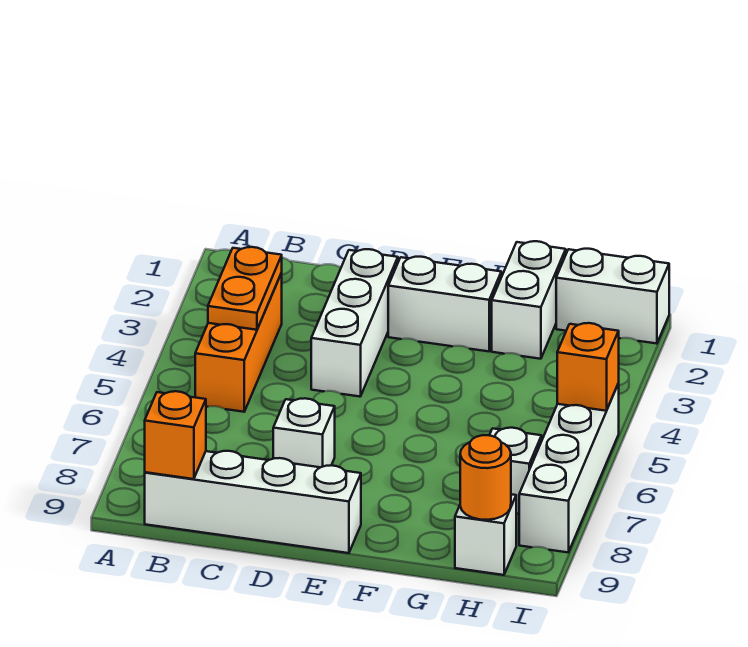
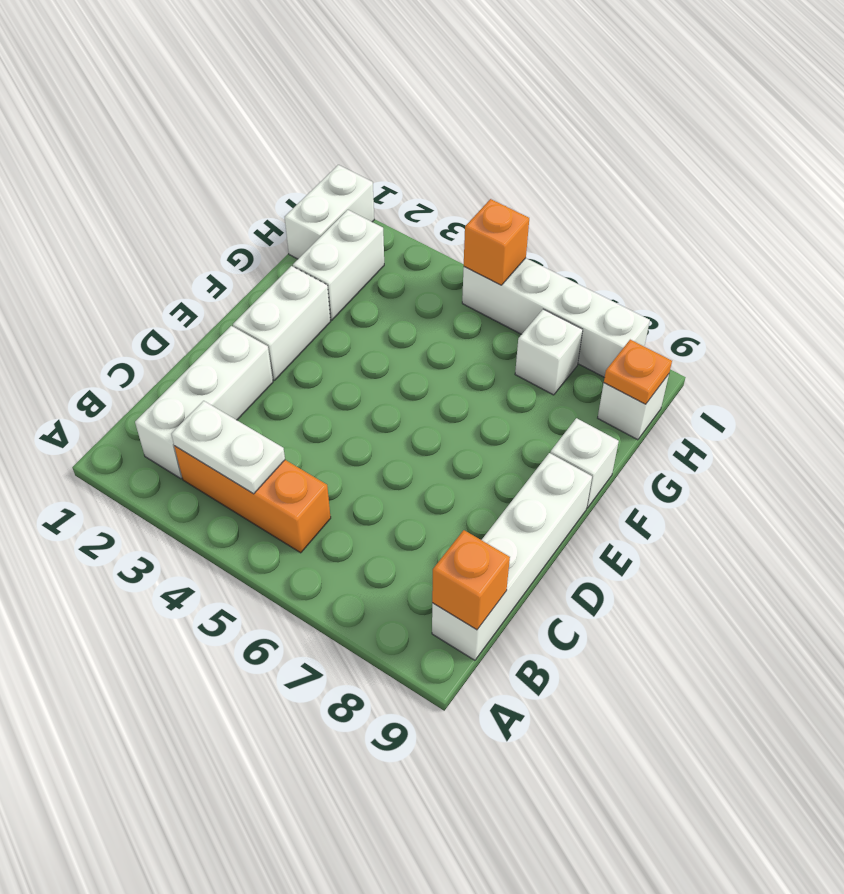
orange plate B3:B4 level 2 -> white plate B3:B4 level 2
white brick D2:D4 level 1 -> white brick B2:D2 level 1
white brick D7 level 1 -> white brick F9 level 1
white brick G1:G2 level 1 -> white brick G2:H2 level 1
orange round brick H9 level 2 -> orange plate H9 level 2

